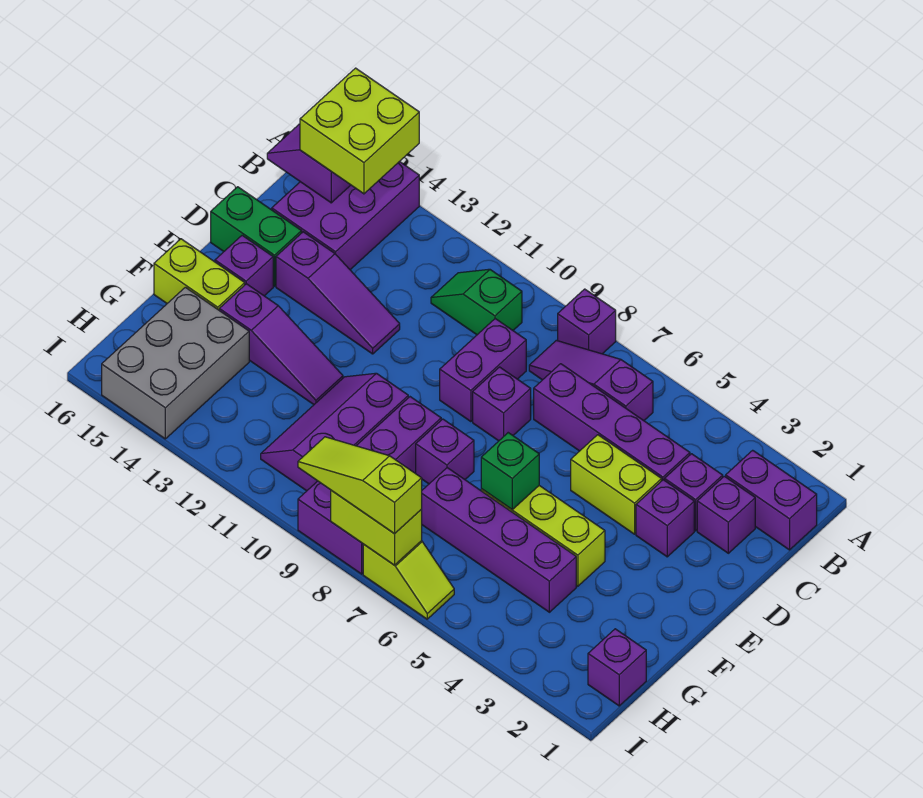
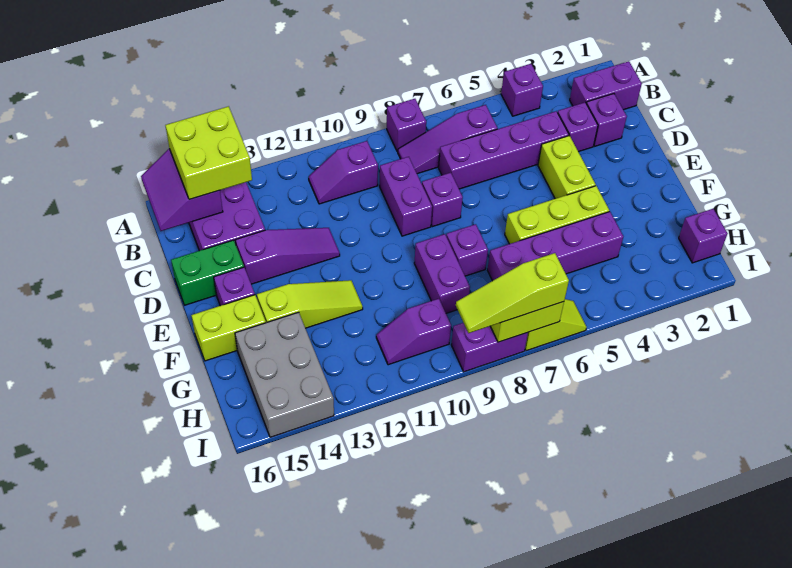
green slope B10:B11 level 1 top 10 -> purple slope B10:B11 level 1 top 10
purple brick D3 level 1 -> purple brick A4 level 1
lime brick D4:D5 level 1 -> lime brick D4:E4 level 1
green brick F6 level 2 -> none
purple slope F10:H11 level 1 top 10 -> purple slope H10:H11 level 1 top 10
purple slope F12:F14 level 1 top 14 -> lime slope F12:F14 level 1 top 14

